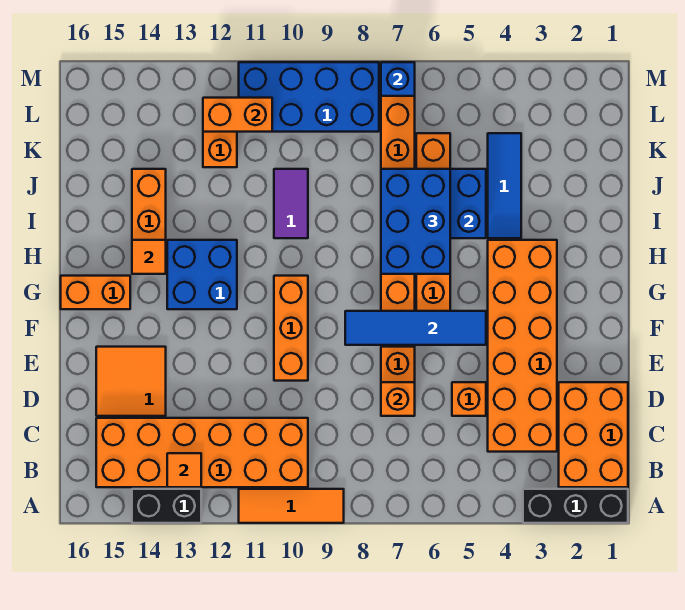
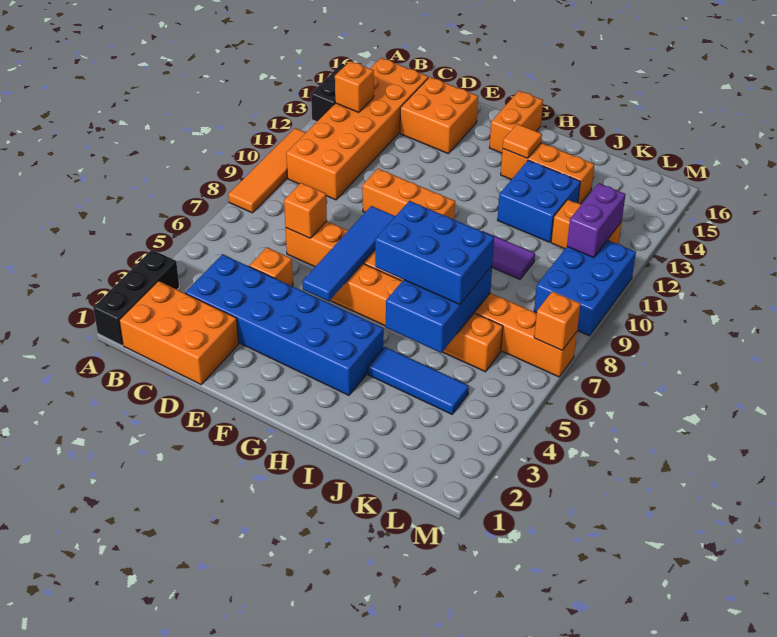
orange tile A9:A11 level 1 -> orange tile A8:A11 level 1
orange tile B13 level 2 -> orange brick B13 level 2
orange brick C3:H4 level 1 -> blue brick C3:H4 level 1
orange tile D14:E15 level 1 -> orange brick D14:E15 level 1
blue brick G12:H13 level 1 -> blue brick I12:J13 level 1
blue brick L8:M11 level 1 -> blue brick L9:M11 level 1
orange brick L11:L12 level 2 -> purple brick L11:L12 level 2
blue brick M7 level 2 -> orange brick M7 level 2

